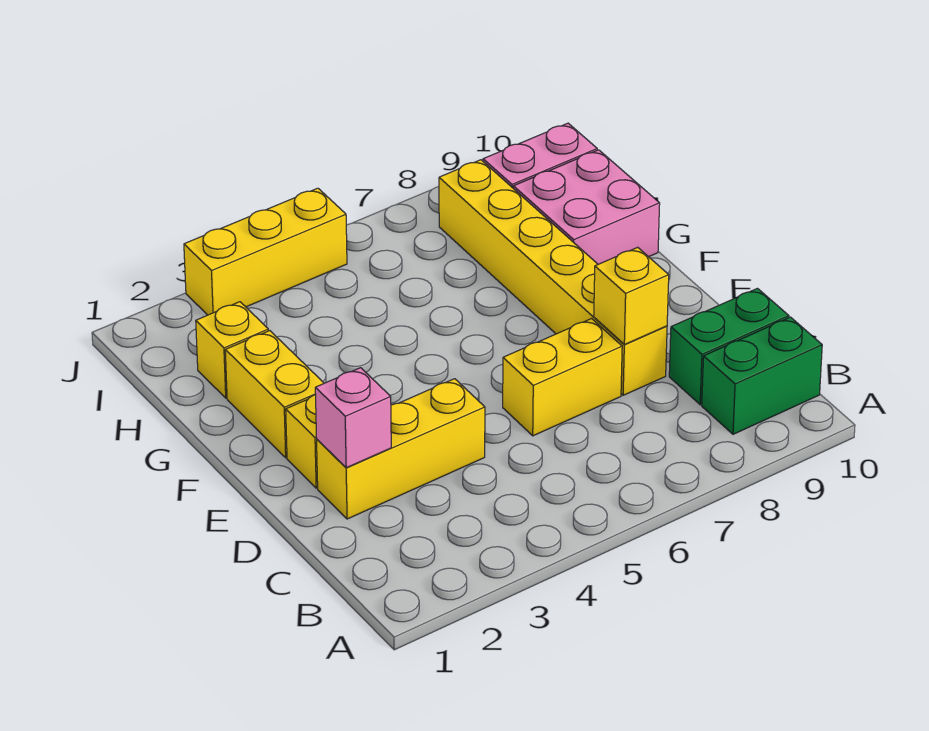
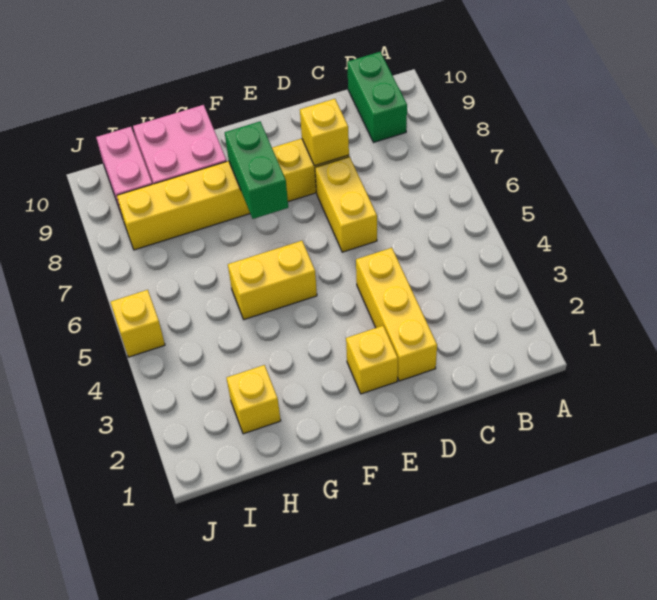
green brick C9:C10 level 1 -> green brick F7:F8 level 2
pink brick D2 level 2 -> none
yellow brick F2:G2 level 1 -> yellow brick F5:G5 level 1
yellow brick J3:J5 level 1 -> yellow brick J5 level 1

